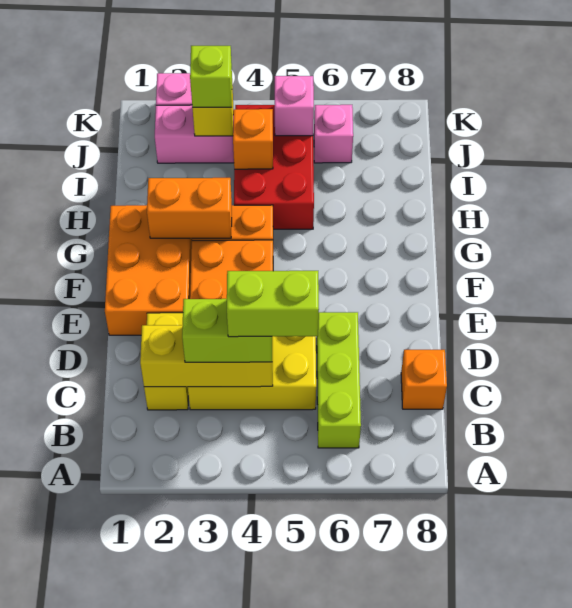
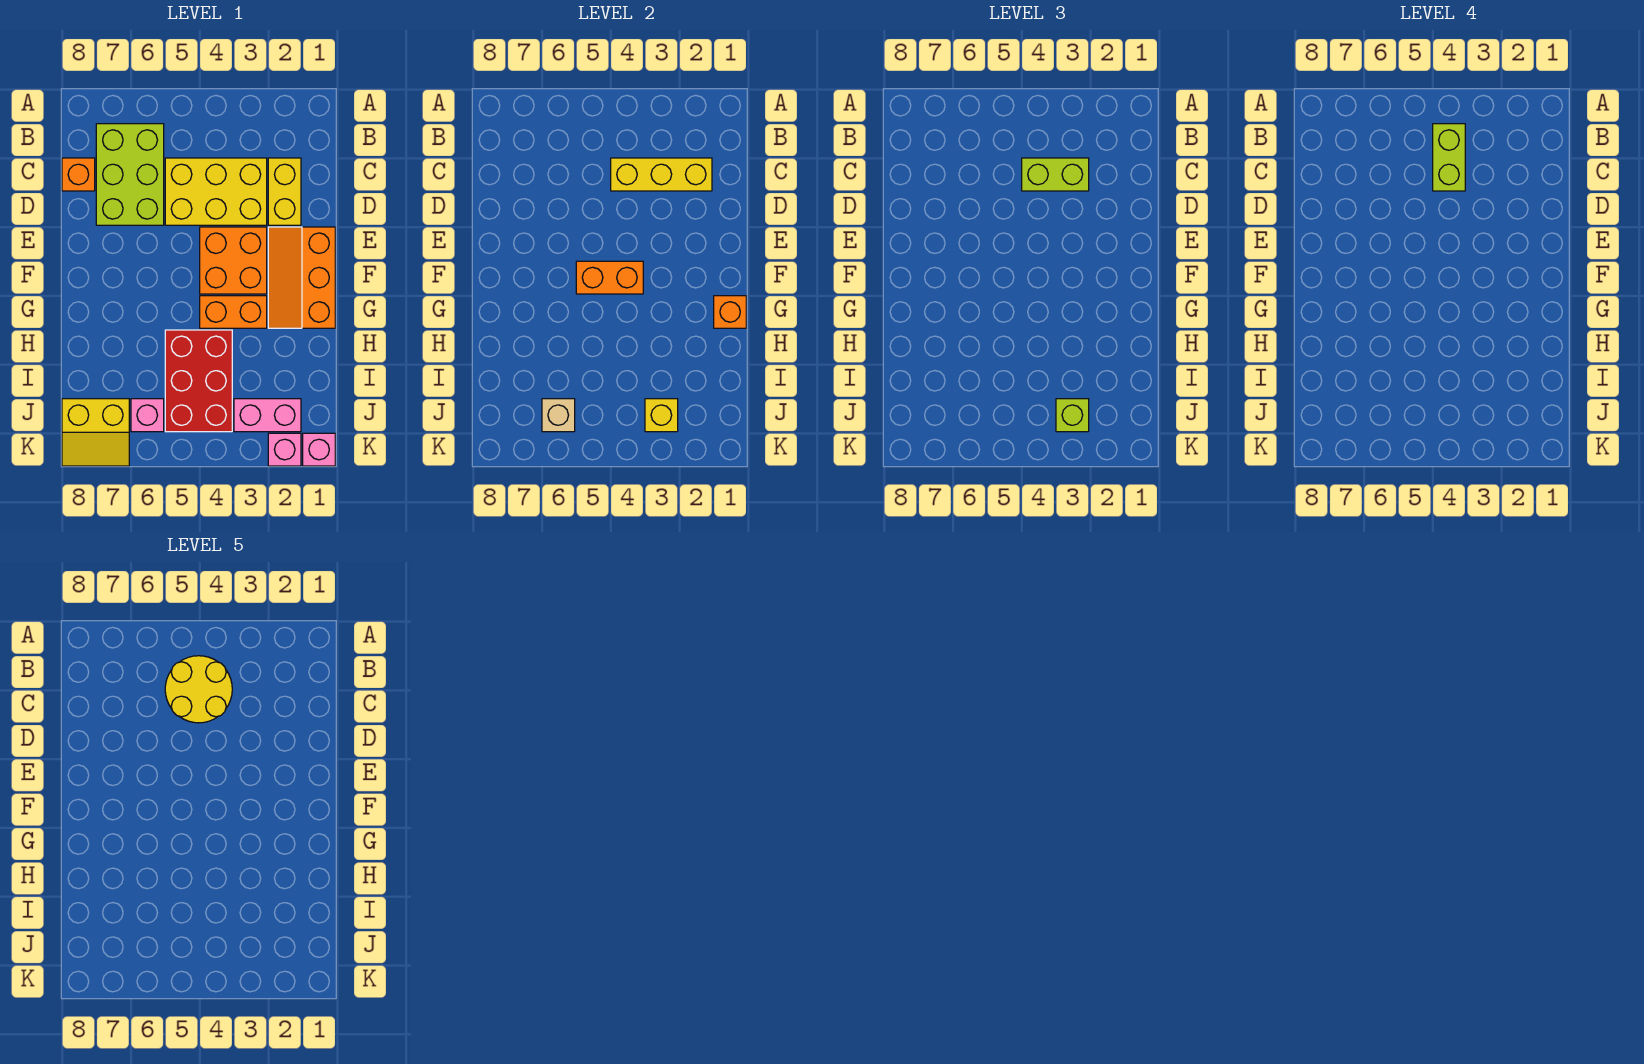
none -> yellow round brick B4:C5 level 5
lime brick B6:D6 level 1 -> lime brick B6:D7 level 1
lime brick C4:C5 level 4 -> lime brick B4:C4 level 4
orange brick E1:G2 level 1 -> orange slope E1:G2 level 1 top 1
orange brick G2:G3 level 2 -> orange brick F4:F5 level 2
orange brick I4 level 2 -> orange brick G1 level 2
pink brick J5 level 2 -> pink brick K1 level 1
none -> tan brick J6 level 2
none -> yellow slope J7:K8 level 1 top J

